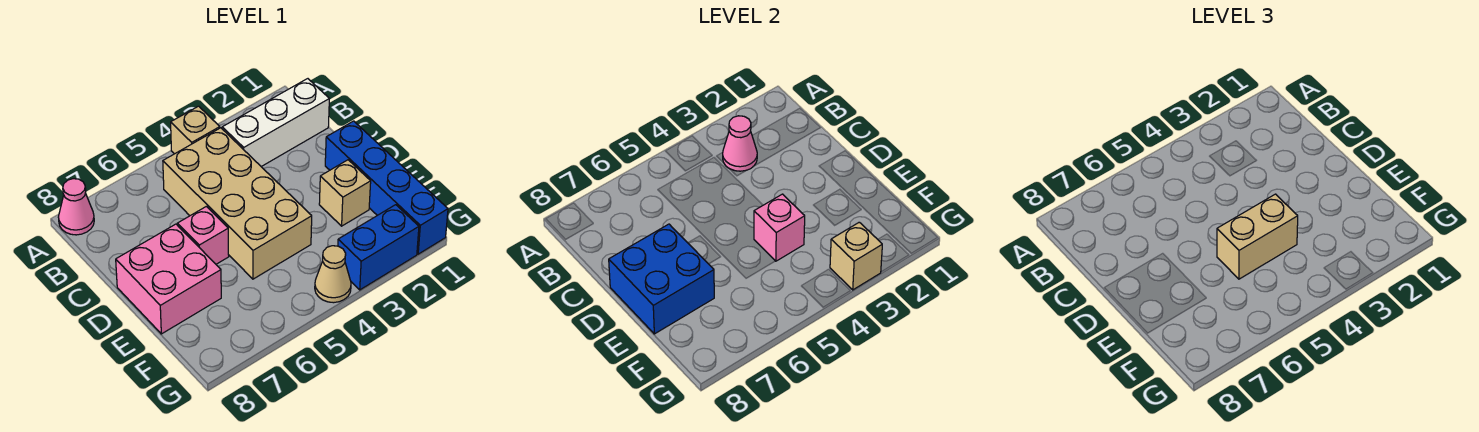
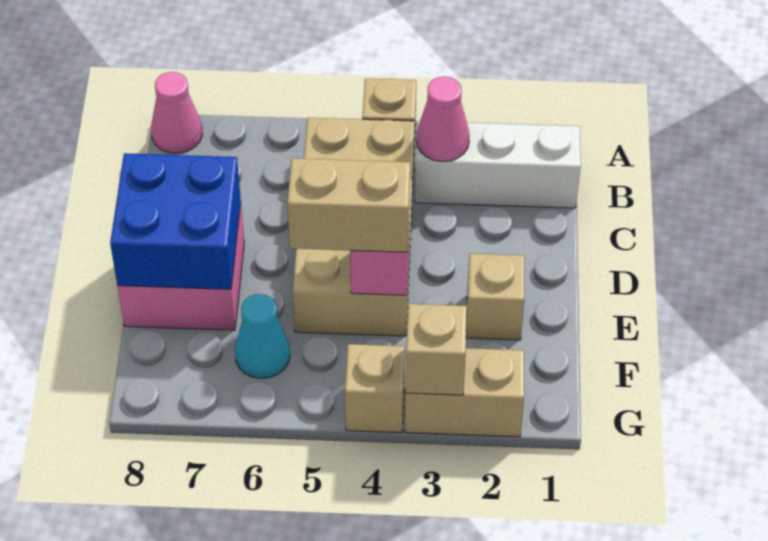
blue brick D1:G1 level 1 -> none
pink brick D6 level 1 -> none
none -> cyan cone F6 level 1
blue brick G2:G3 level 1 -> tan brick G2:G3 level 1
tan cone G4 level 1 -> tan brick G4 level 1

